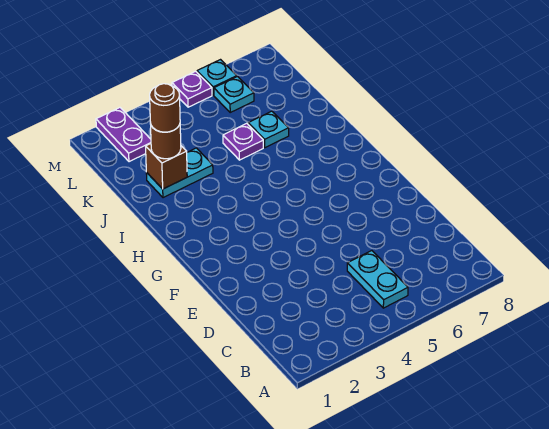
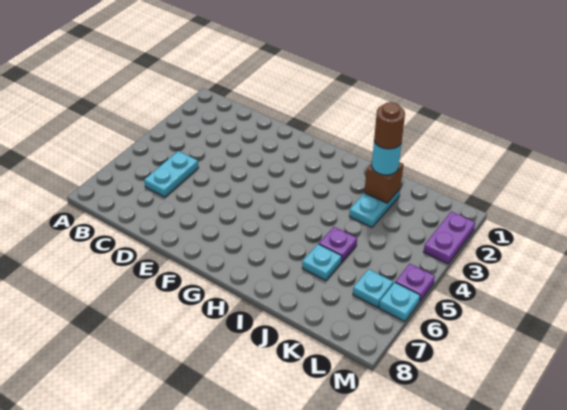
cyan plate B5:C5 level 1 -> cyan plate C5:C6 level 1
brown round brick J2 level 3 -> cyan round brick J2 level 3
purple plate L2:M2 level 1 -> purple plate M2:M3 level 1

